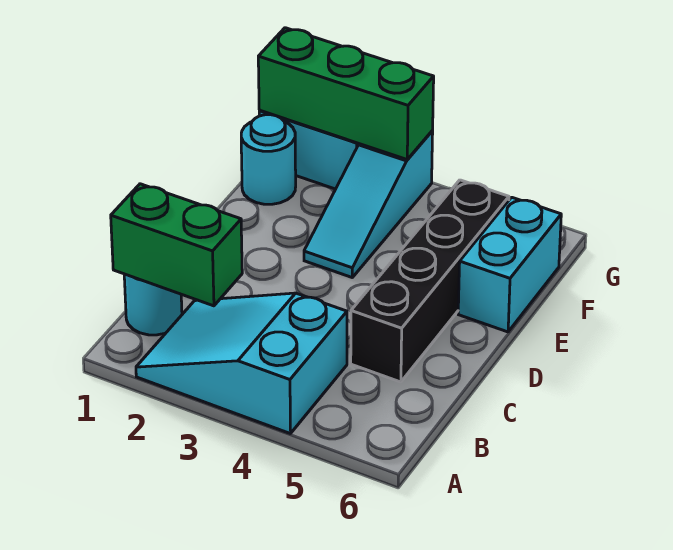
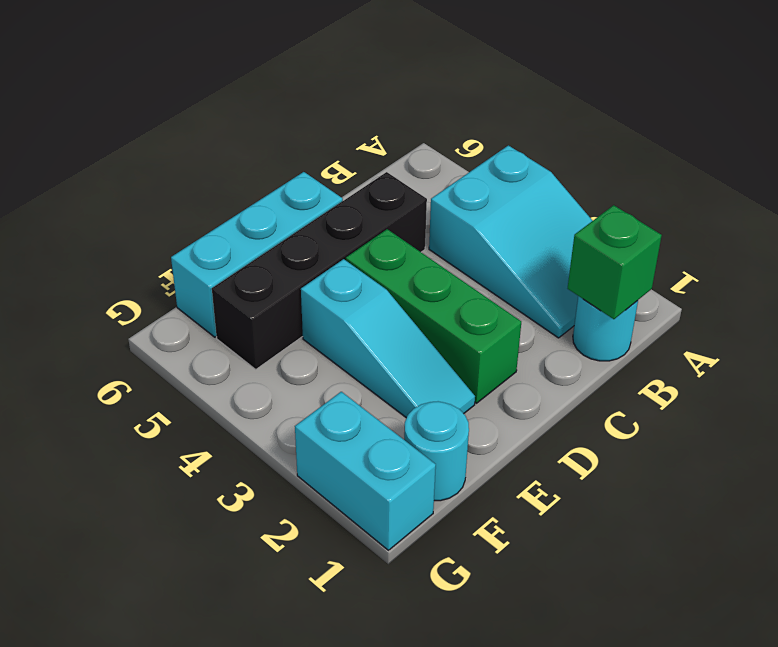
green brick B1:B2 level 2 -> green brick B1 level 2
cyan slope E3:G3 level 1 top G -> cyan slope E2:E4 level 1 top 4
cyan brick E6:F6 level 1 -> cyan brick D6:F6 level 1
green brick G1:G3 level 2 -> green brick D2:D4 level 1

